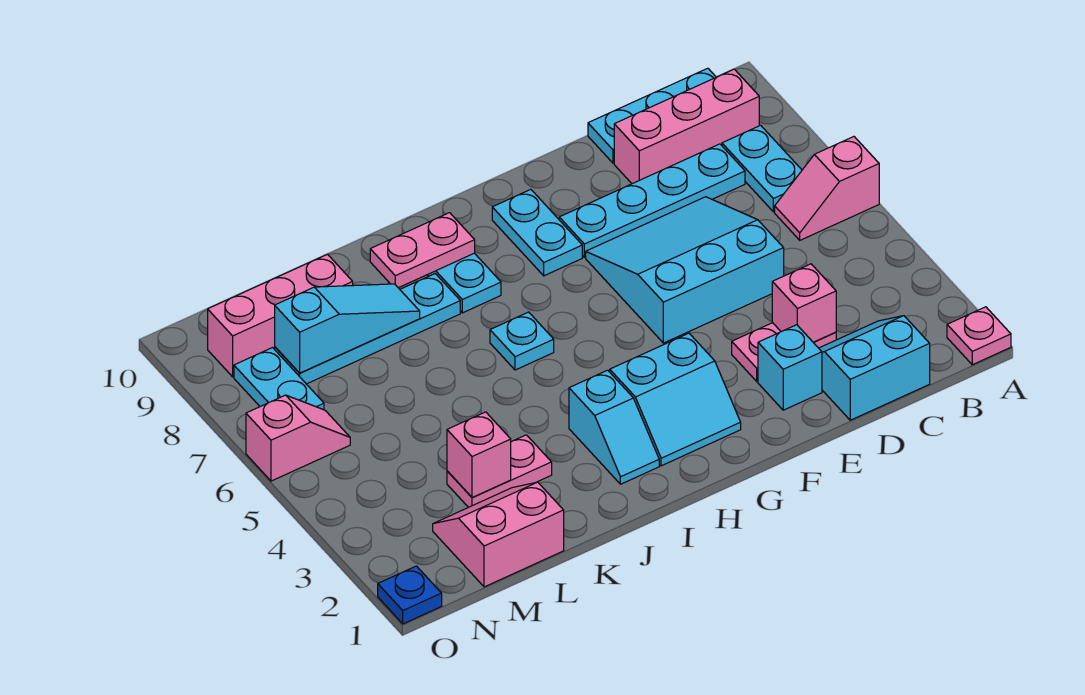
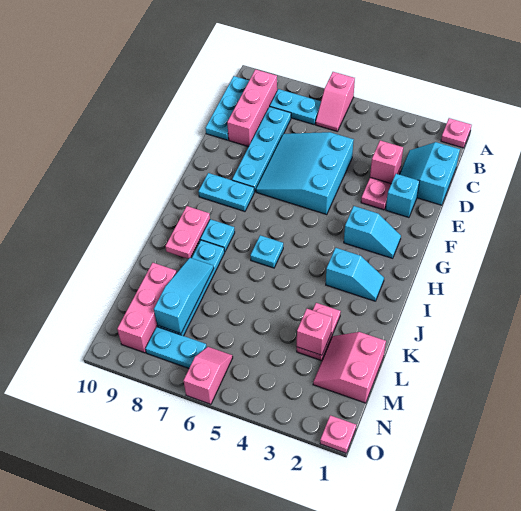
cyan slope G2:H3 level 1 top 3 -> cyan slope G2:G3 level 1 top 3
blue plate O1 level 1 -> pink plate O1 level 1

